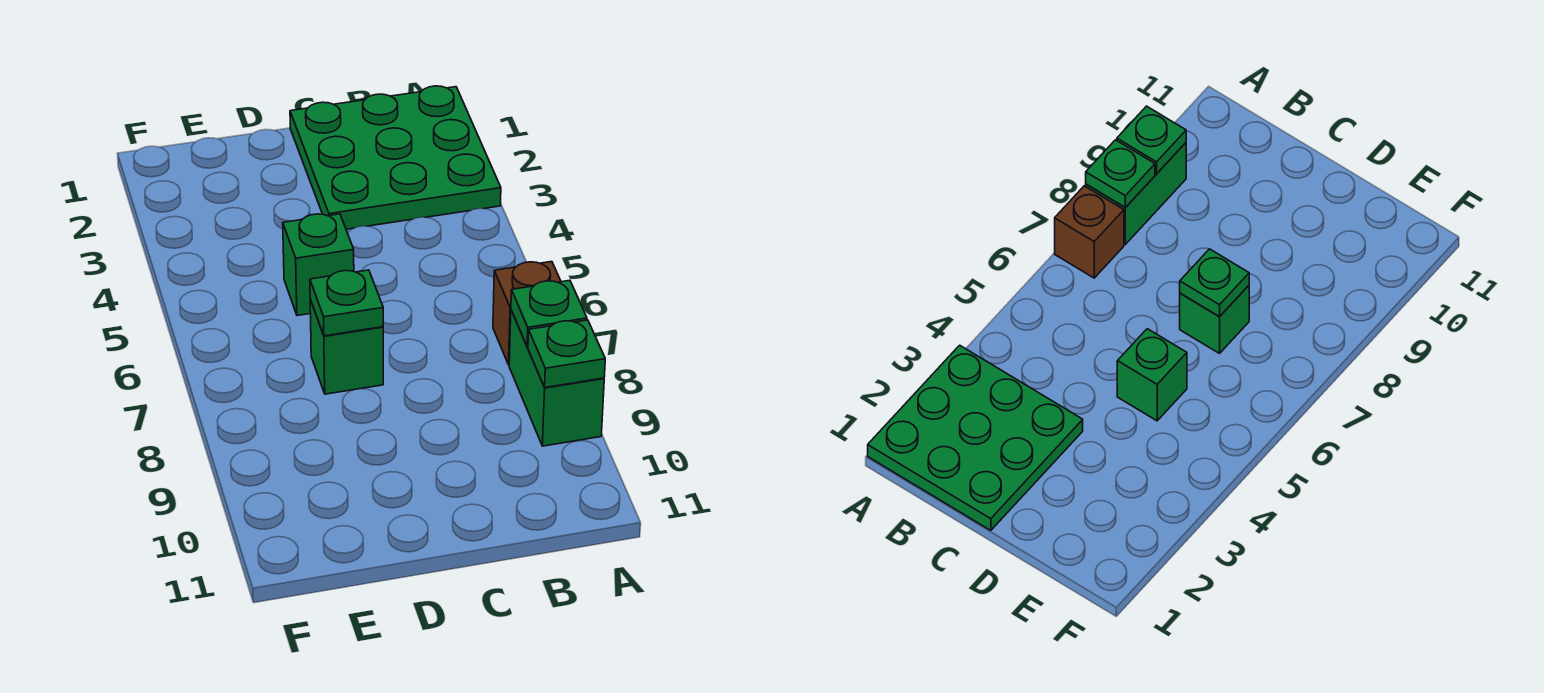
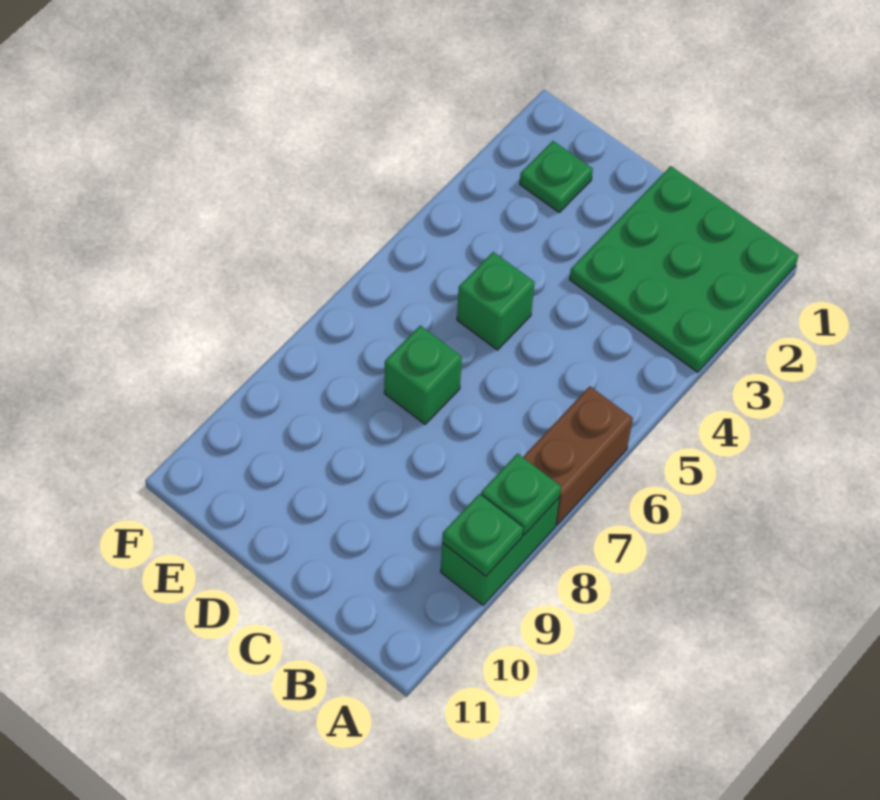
brown brick A7 level 1 -> brown brick A6:A7 level 1
green plate D7 level 2 -> green plate E2 level 1

